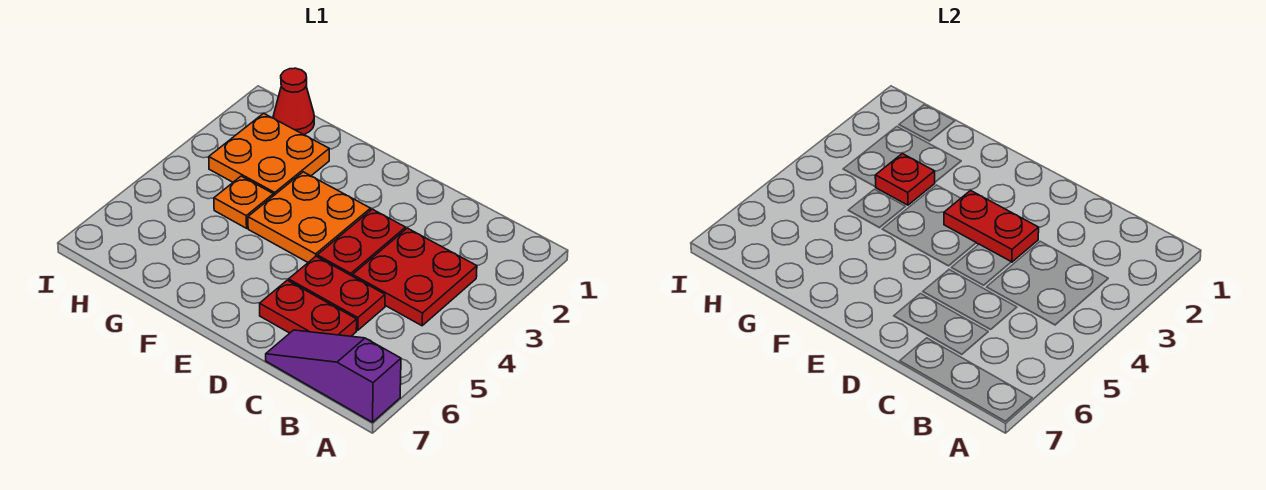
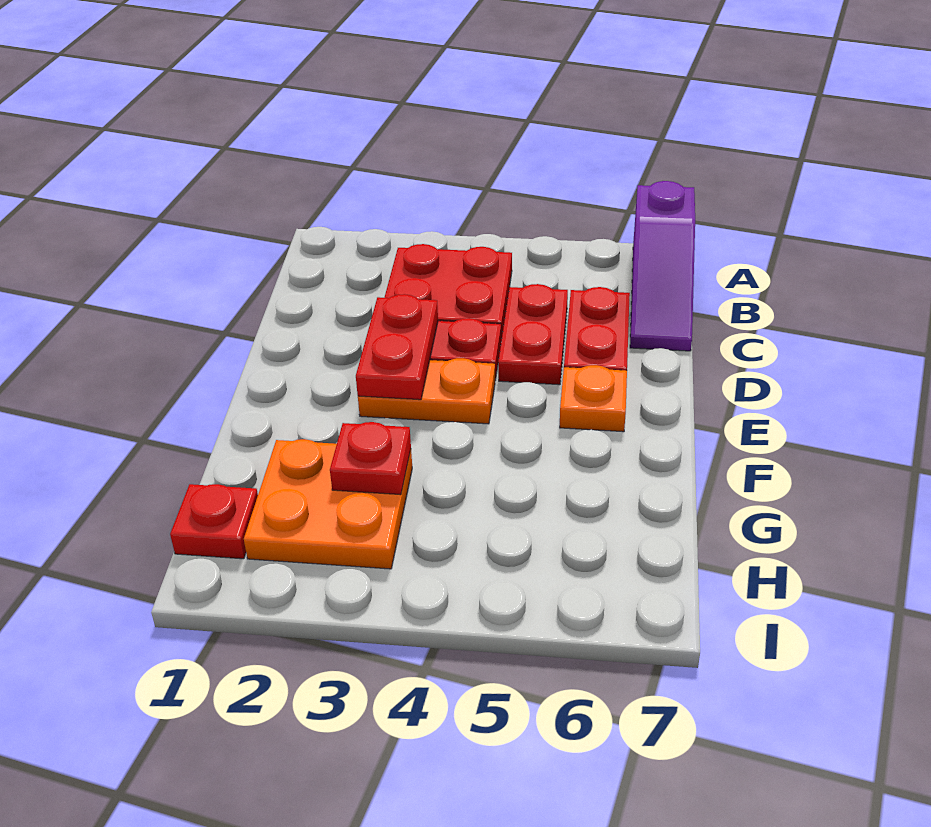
orange plate E3:F4 level 1 -> orange plate E3:E4 level 1
orange plate G4 level 1 -> orange plate E6 level 1
red cone H1 level 1 -> red plate H1 level 1

